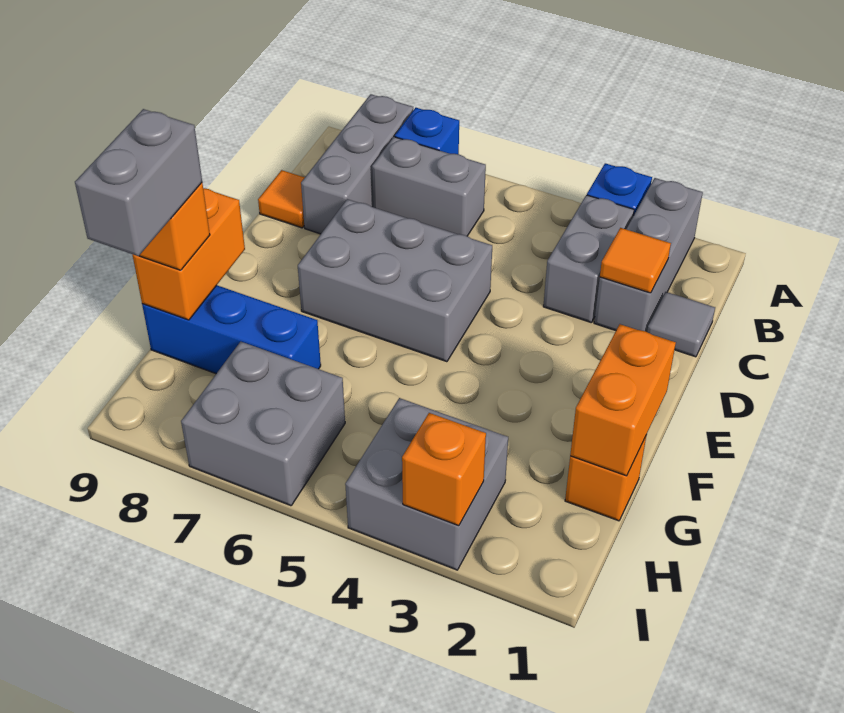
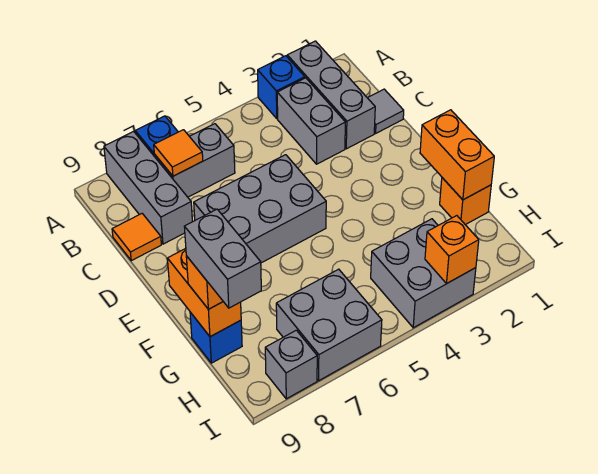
orange tile C2 level 2 -> orange tile B7 level 2
blue brick G7:G9 level 1 -> blue brick G9 level 1
none -> grey brick I8 level 1

